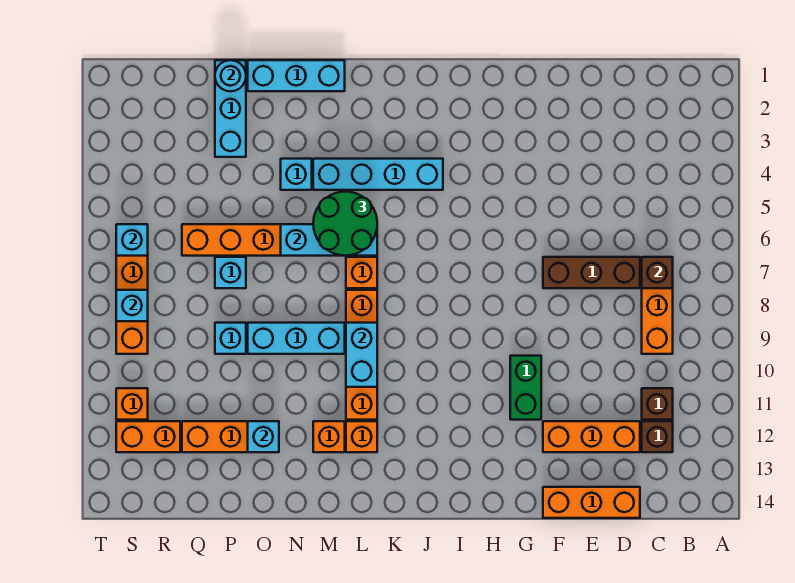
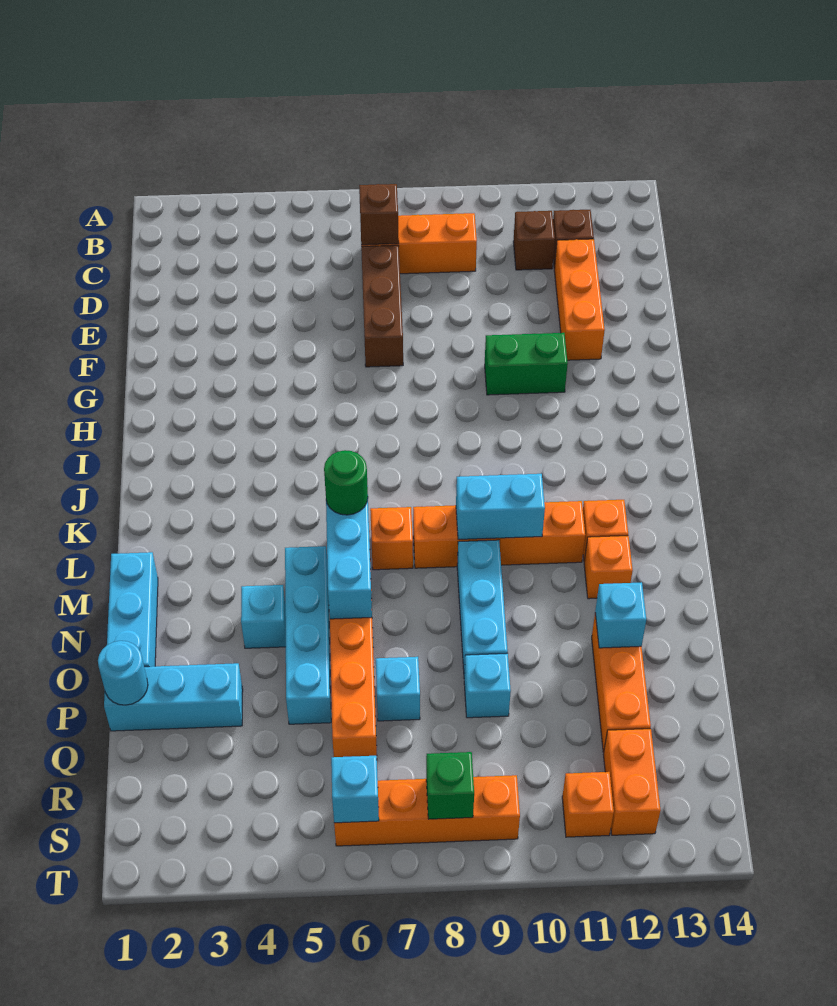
orange brick D14:F14 level 1 -> none
cyan brick J4:M4 level 1 -> cyan brick M5:P5 level 1
green round brick L5:M6 level 3 -> green round brick L6 level 3
cyan brick S8 level 2 -> green brick S8 level 2

